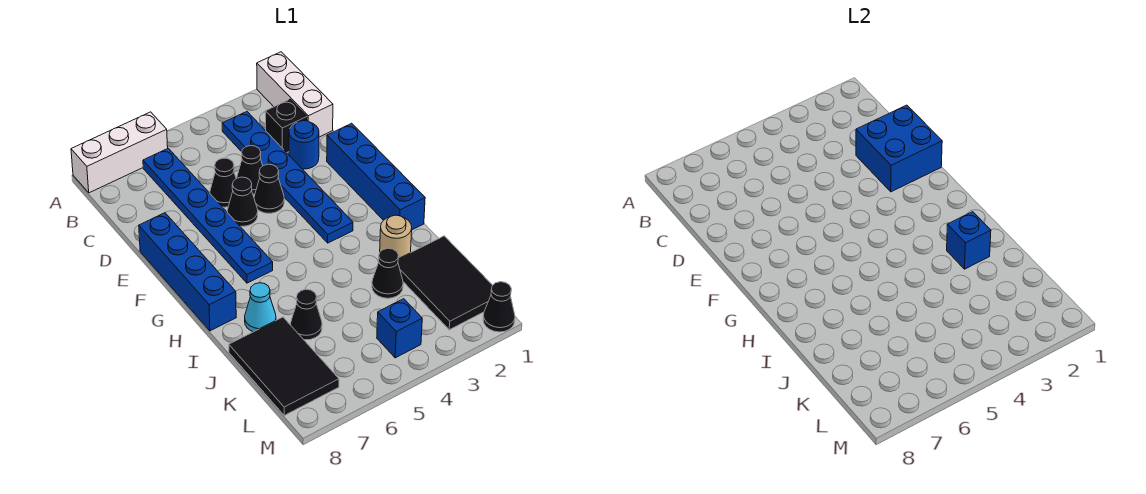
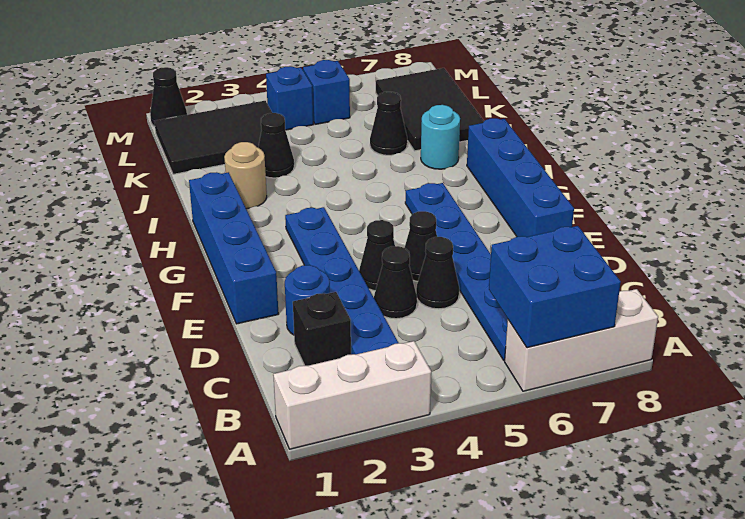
white brick A1:C1 level 1 -> white brick A1:A3 level 1
blue brick D1:E2 level 2 -> blue brick A6:B7 level 2
blue brick I2 level 2 -> blue brick L5 level 1
cyan cone I7 level 1 -> cyan round brick I7 level 1
black tile J1:L2 level 1 -> black tile K1:L3 level 1

